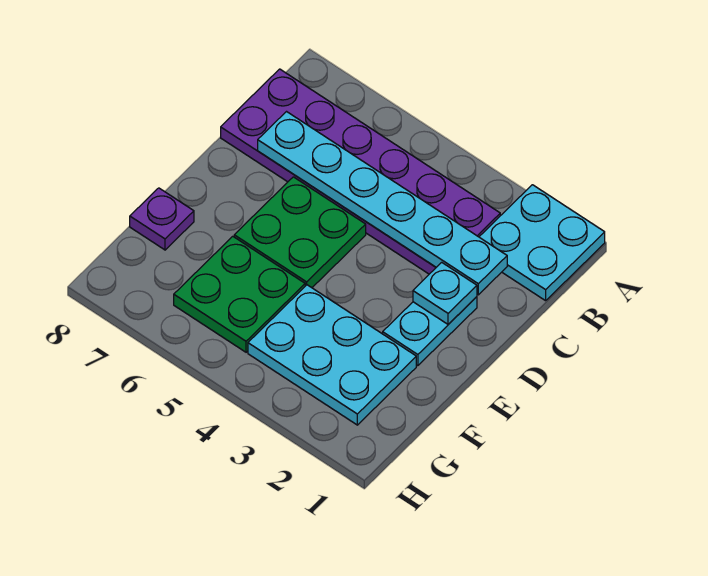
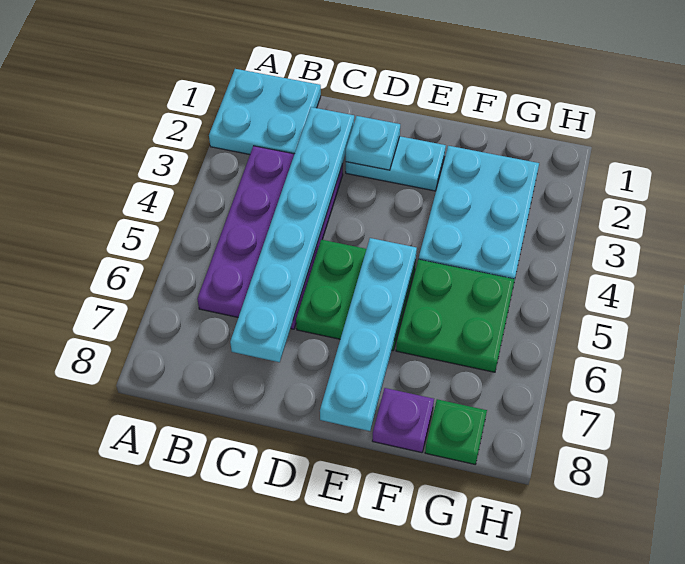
purple plate B3:C8 level 1 -> purple plate B3:C6 level 1
none -> cyan plate E5:E8 level 2
none -> green plate G8 level 1

